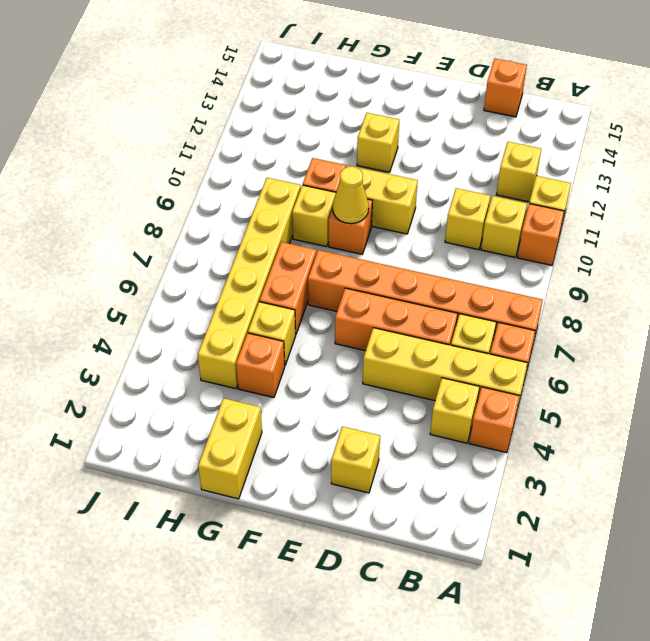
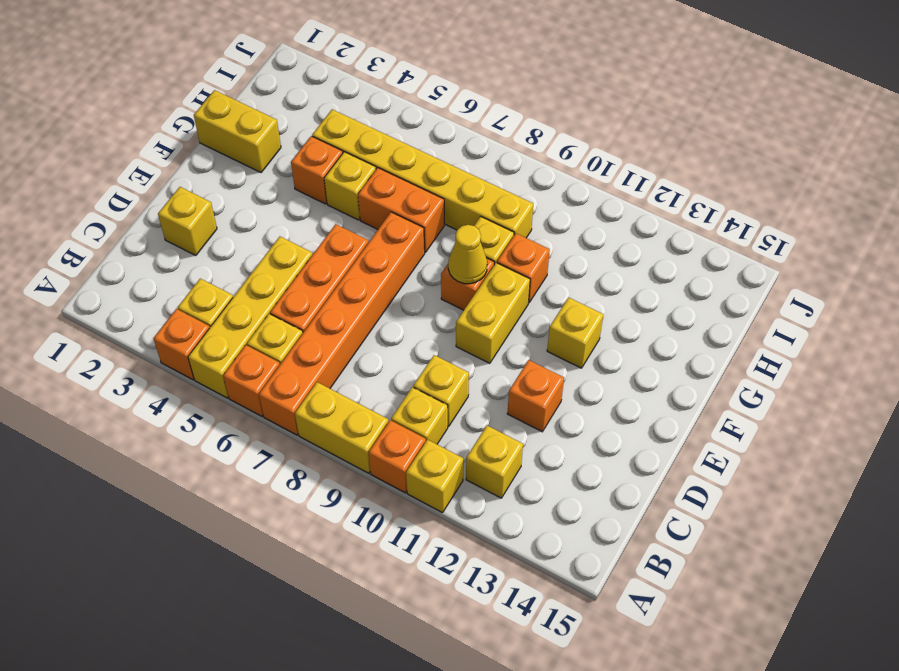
none -> yellow brick A8:A9 level 1
orange brick C15 level 1 -> orange brick D12 level 1

